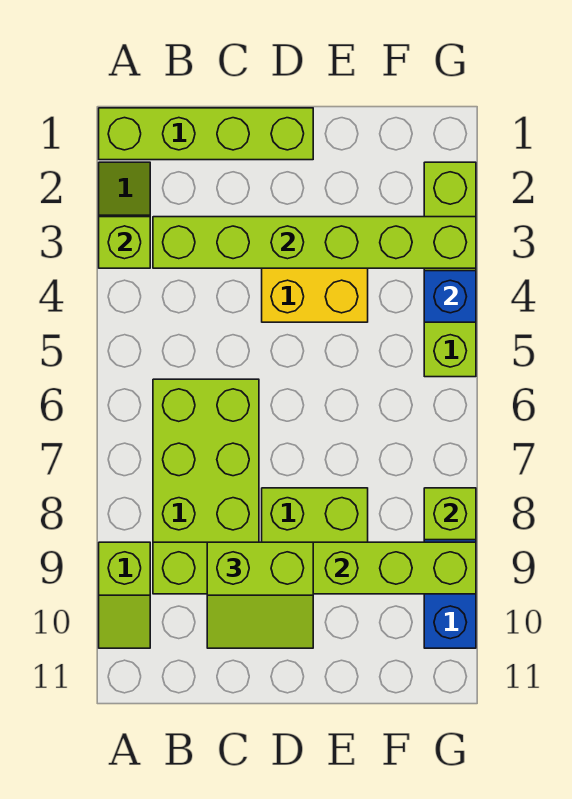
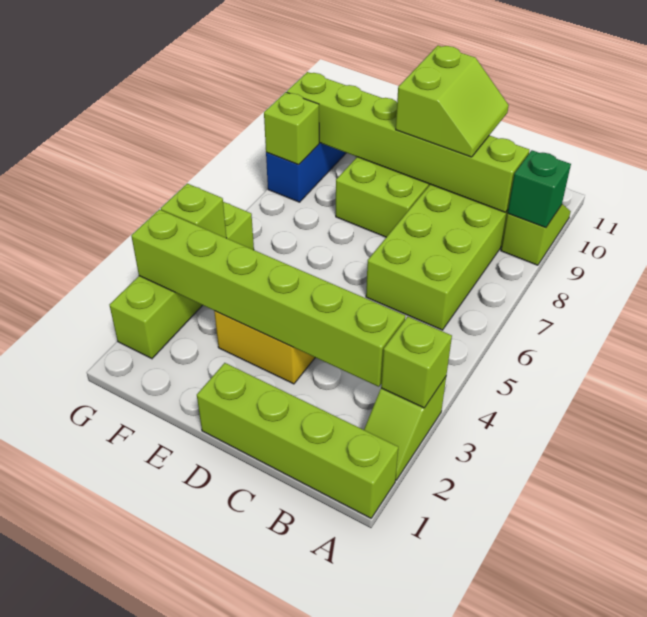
none -> green brick A9 level 2
lime slope C9:D10 level 3 top 9 -> lime slope C9:D10 level 3 top D
blue brick G4 level 2 -> lime brick G4 level 2

